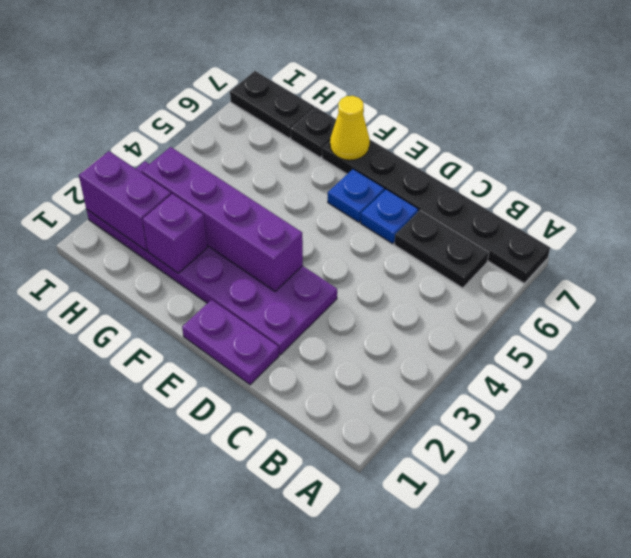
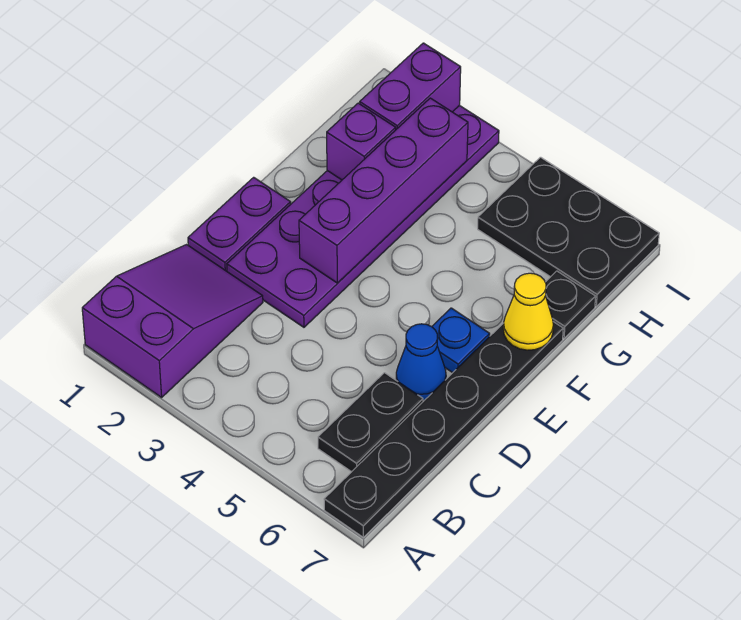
none -> purple slope A1:C2 level 1 top A
blue plate D6 level 1 -> blue cone D6 level 1
black plate H7:I7 level 1 -> black plate H5:I7 level 1

